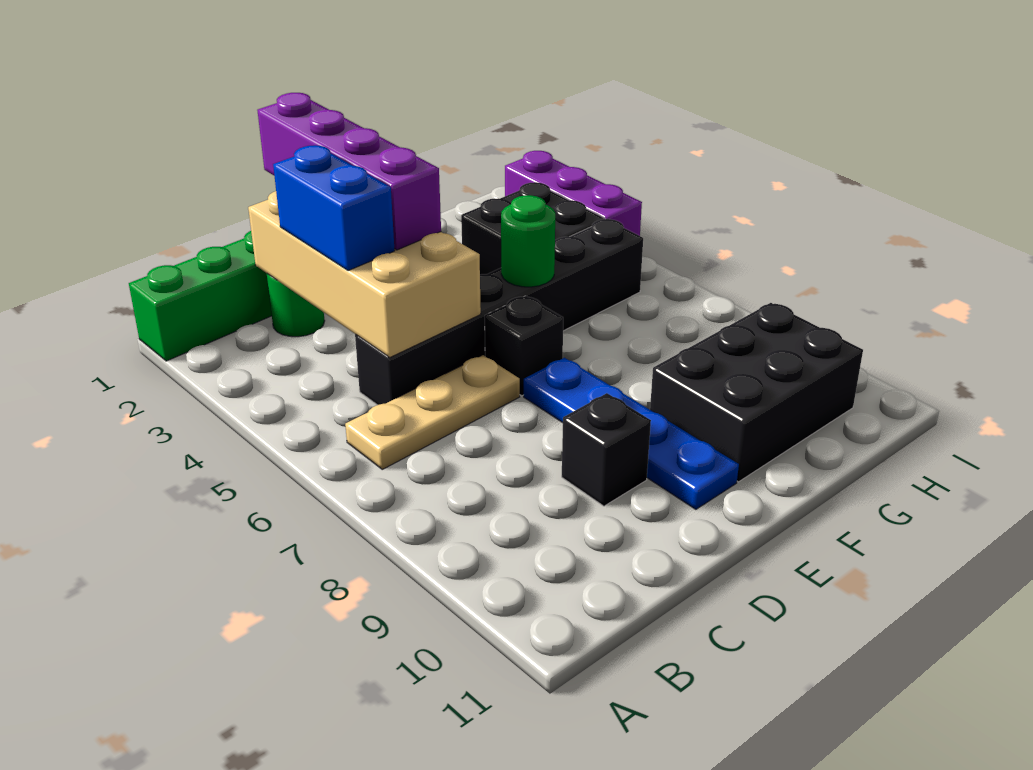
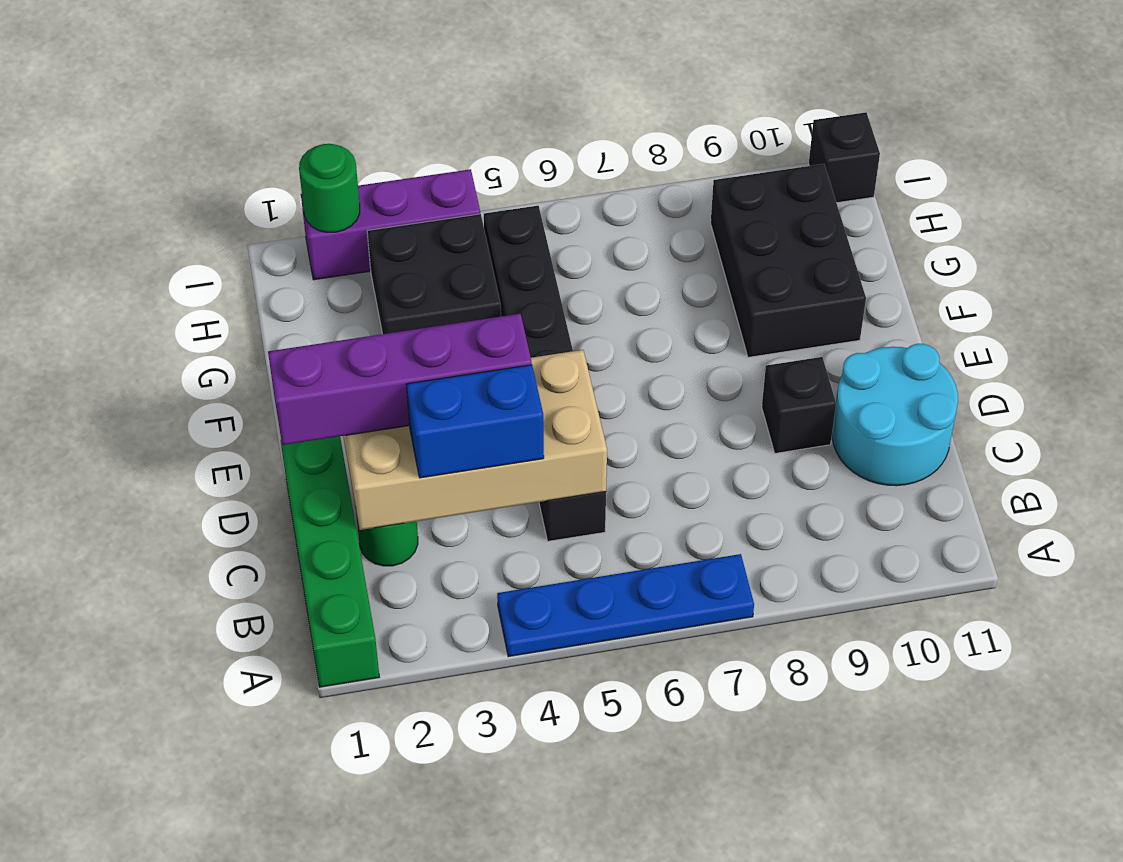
tan plate B6:D6 level 1 -> none
none -> cyan round brick C10:D11 level 1
black brick E6 level 1 -> black brick I11 level 1
blue plate E7:E10 level 1 -> blue plate A4:A7 level 1
green round brick F5 level 2 -> green round brick I2 level 2

